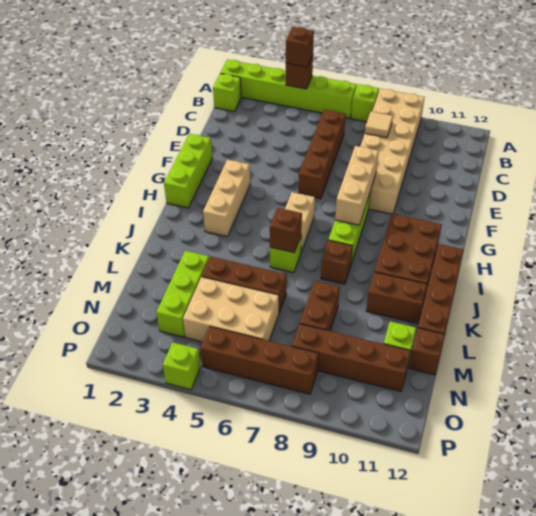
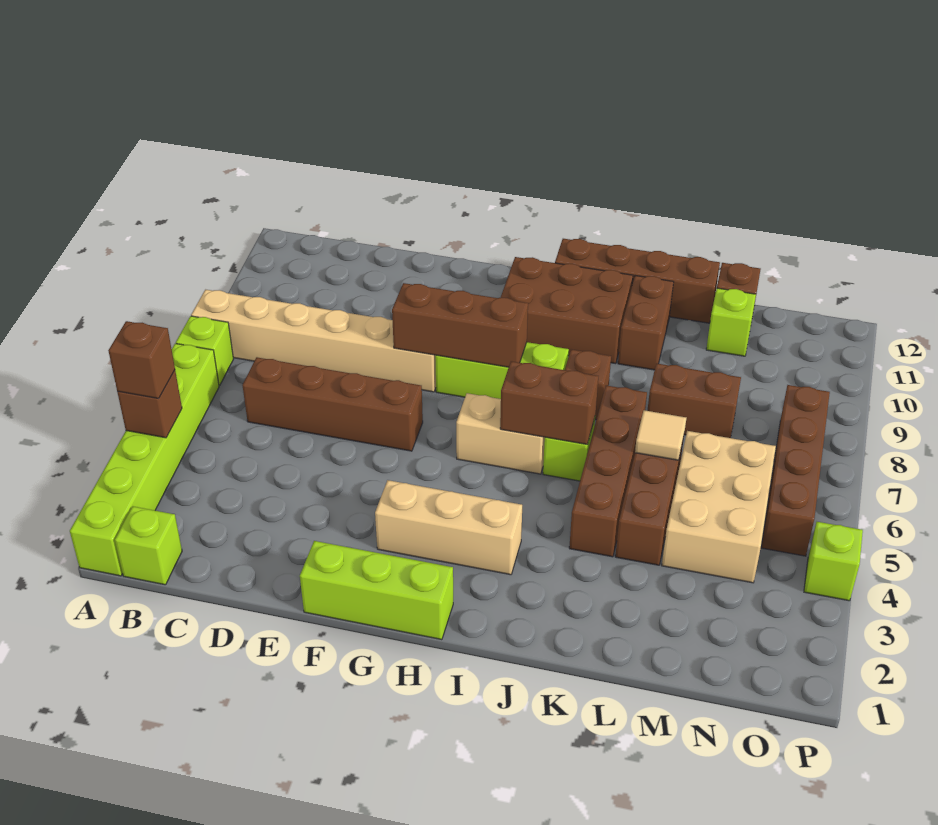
tan brick A8:F9 level 1 -> tan brick A8:F8 level 1
tan tile C8 level 2 -> tan tile L6 level 2
tan brick F8:H8 level 2 -> brown brick F8:H8 level 2
brown brick J6 level 2 -> brown brick I6:J6 level 2
lime brick L3:N3 level 1 -> none
brown brick N8:N11 level 1 -> brown brick K4:K7 level 1

